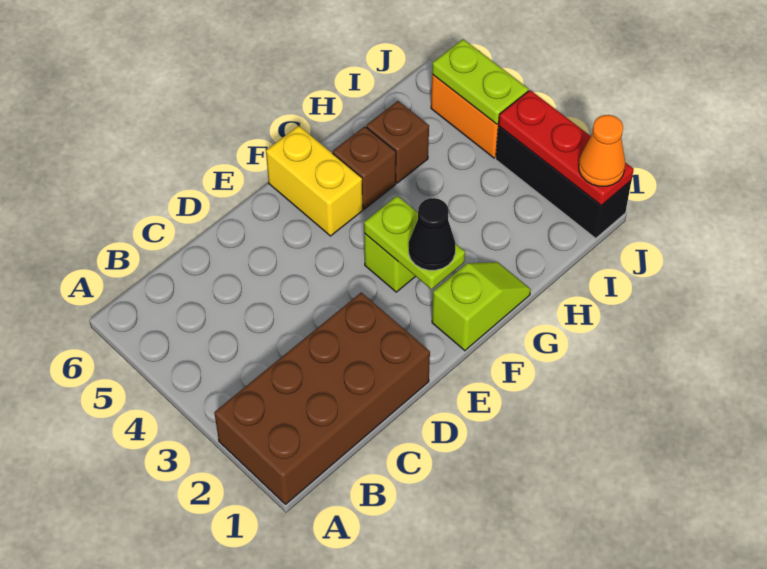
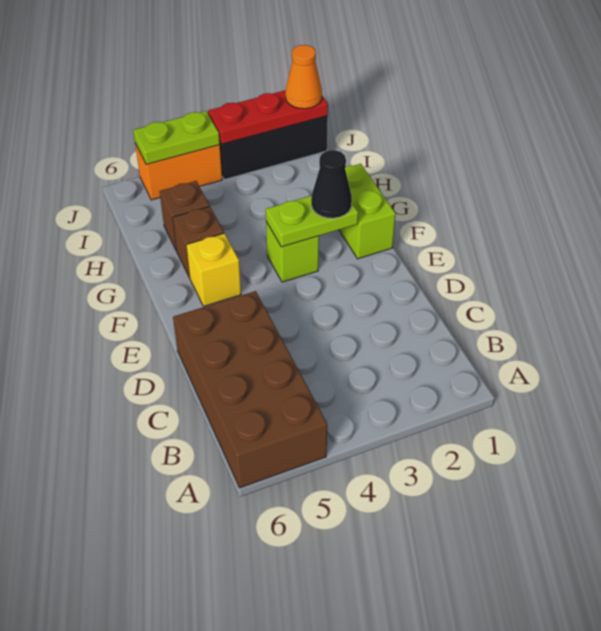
brown brick A1:D2 level 1 -> brown brick A5:D6 level 1
lime slope F1:G1 level 1 top F -> lime brick F1:G1 level 1
yellow brick F5:F6 level 1 -> yellow brick F5 level 1

